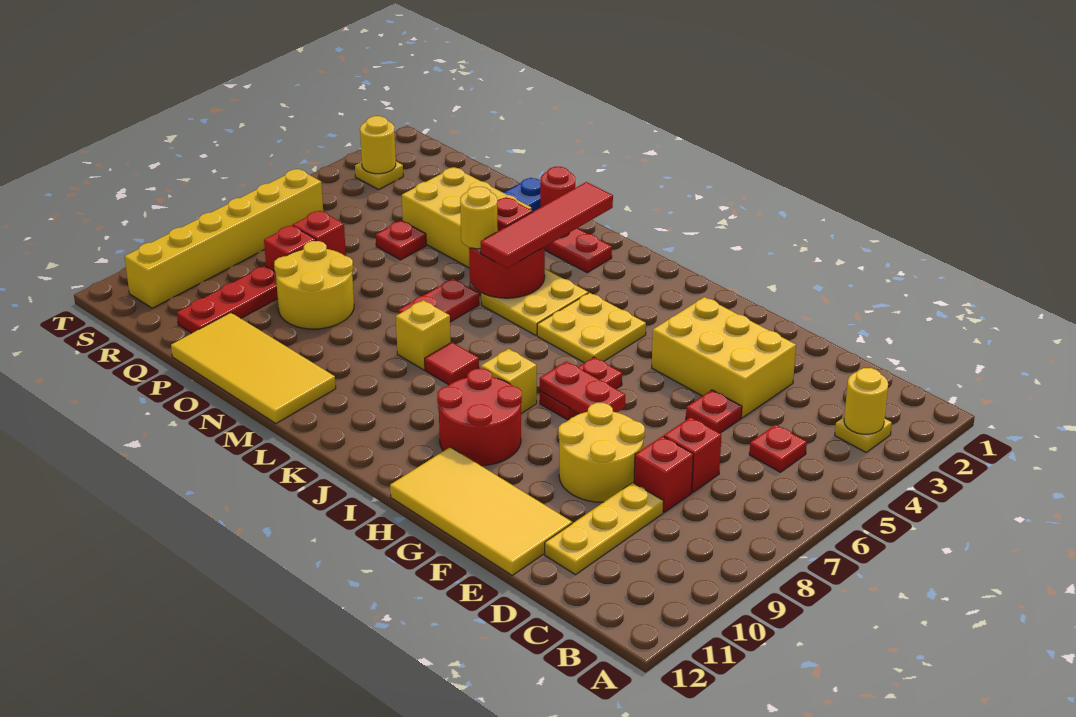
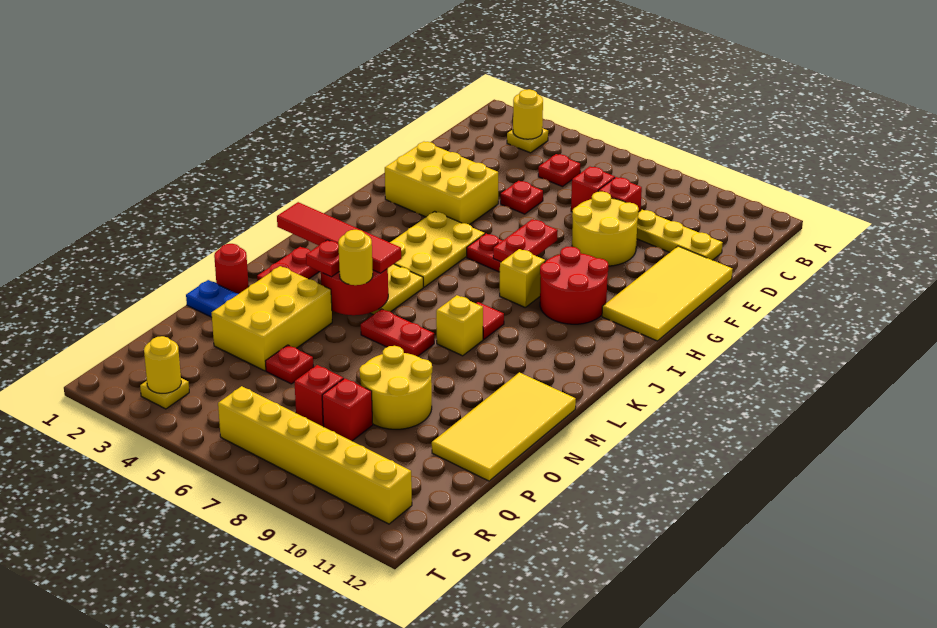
yellow brick E3:G4 level 1 -> yellow brick F2:G4 level 1
yellow plate I4:J5 level 1 -> yellow plate H4:J5 level 1
red plate Q9:Q11 level 1 -> none

